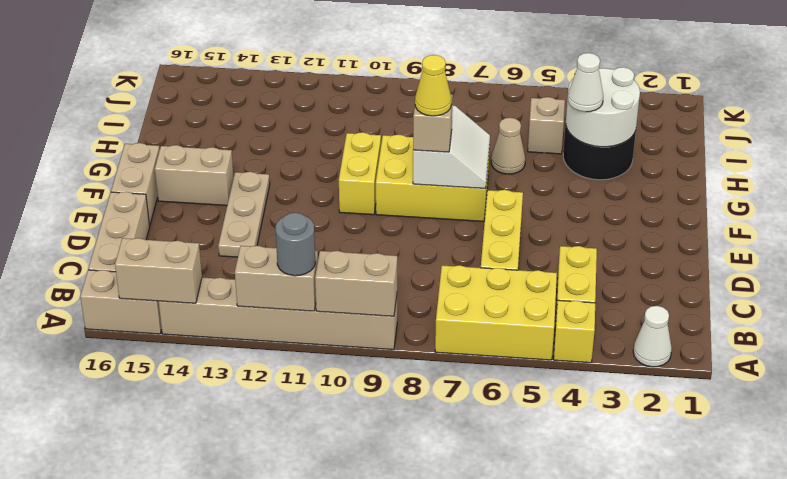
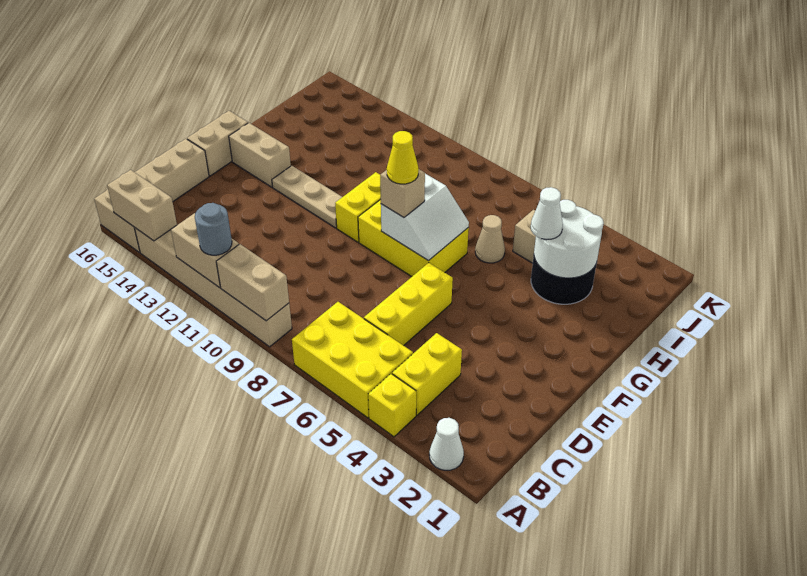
tan plate D13:F13 level 1 -> tan plate F11:F13 level 1

